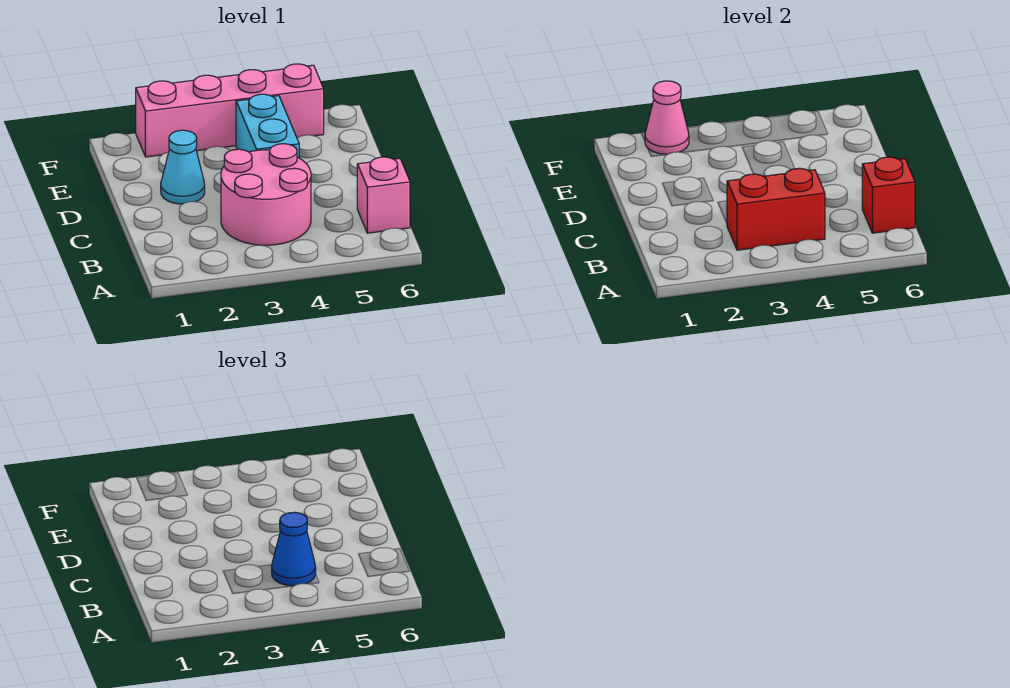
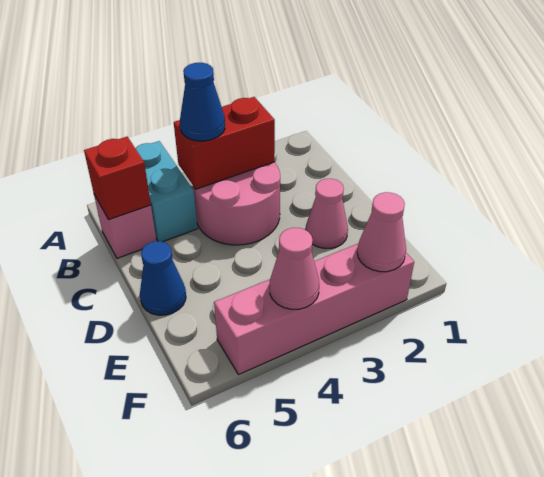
cyan cone D2 level 1 -> pink cone D2 level 1
cyan brick D4:E4 level 1 -> cyan brick A5:B5 level 1
none -> blue cone D6 level 1
none -> pink cone F4 level 2

